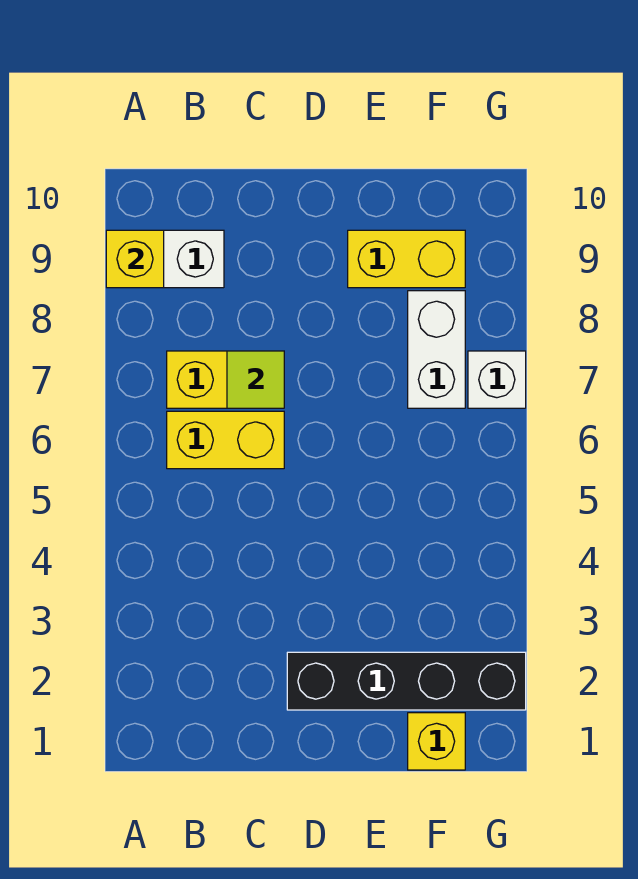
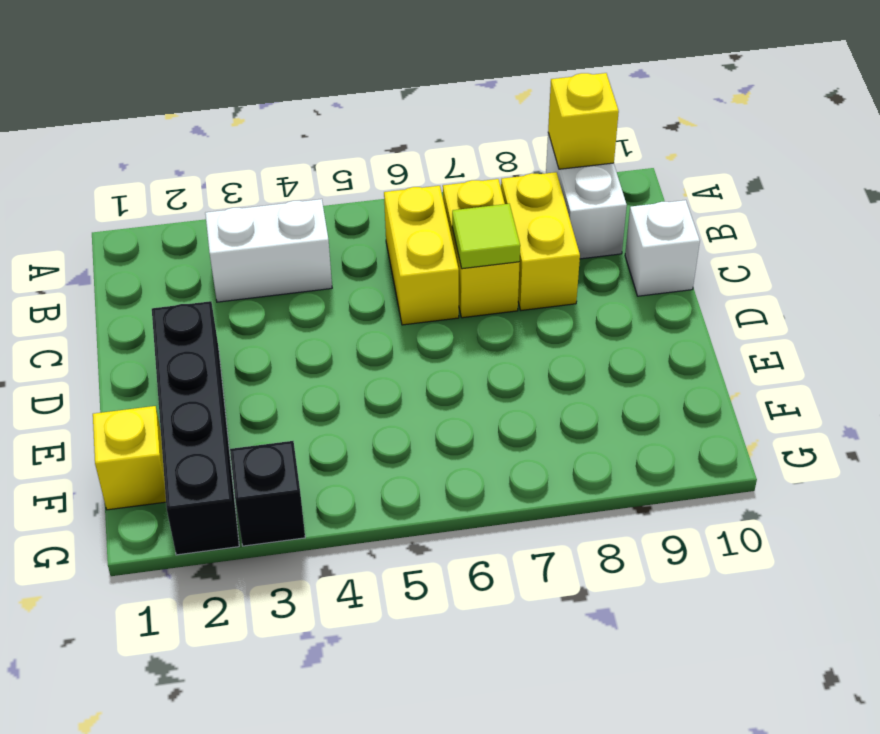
yellow brick E9:F9 level 1 -> yellow brick B8:C8 level 1
white brick F7:F8 level 1 -> white brick B3:B4 level 1
none -> black brick G3 level 1
white brick G7 level 1 -> white brick C10 level 1

